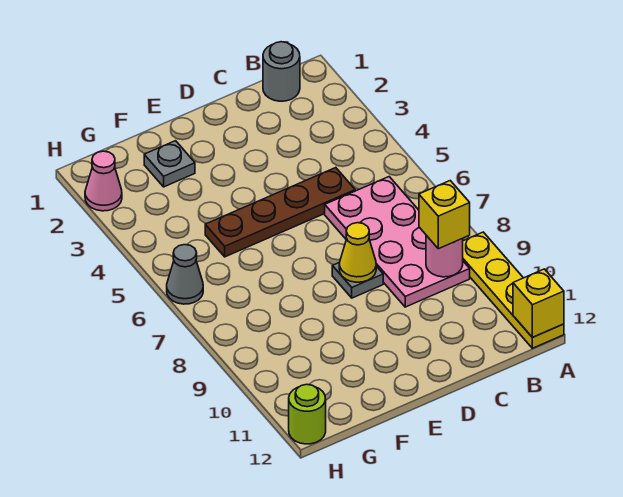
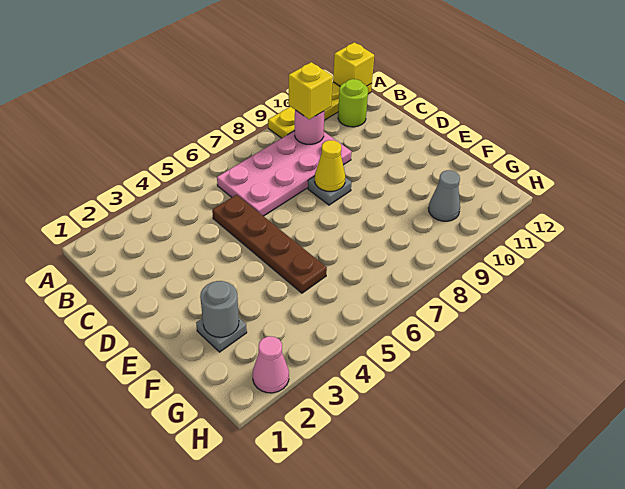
grey round brick B1 level 1 -> grey round brick F2 level 2
grey cone H6 level 1 -> grey cone G10 level 1
lime round brick H12 level 1 -> lime round brick B11 level 1

